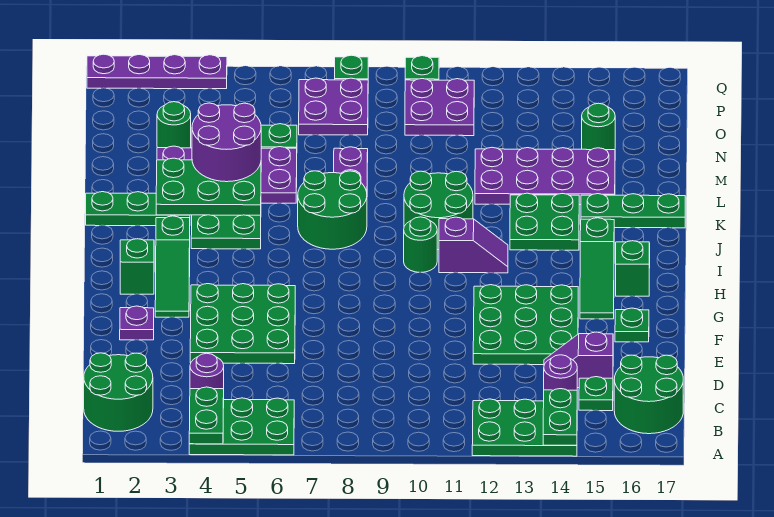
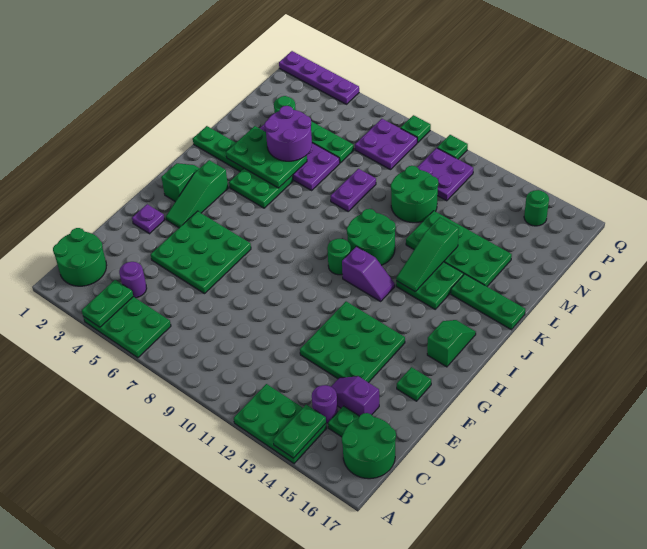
green slope G15:I15 level 1 top I -> green slope J13:L13 level 2 top L
green round brick J7:K8 level 1 -> green round brick M10:N11 level 1
purple plate L12:M15 level 1 -> green plate L12:M15 level 1
green round brick N15 level 1 -> green round brick P15 level 1

